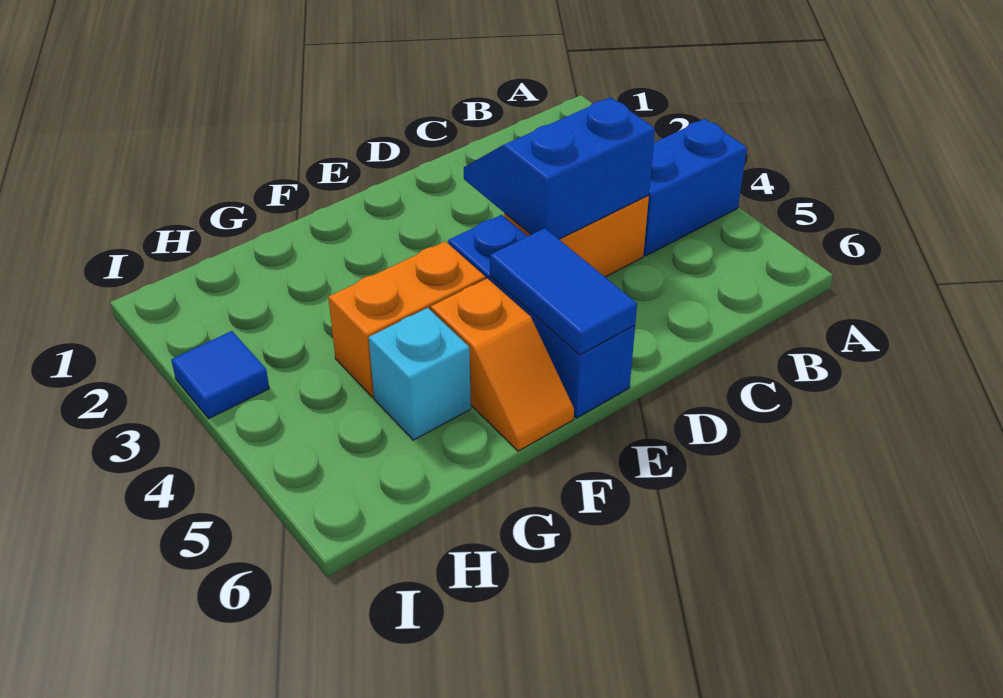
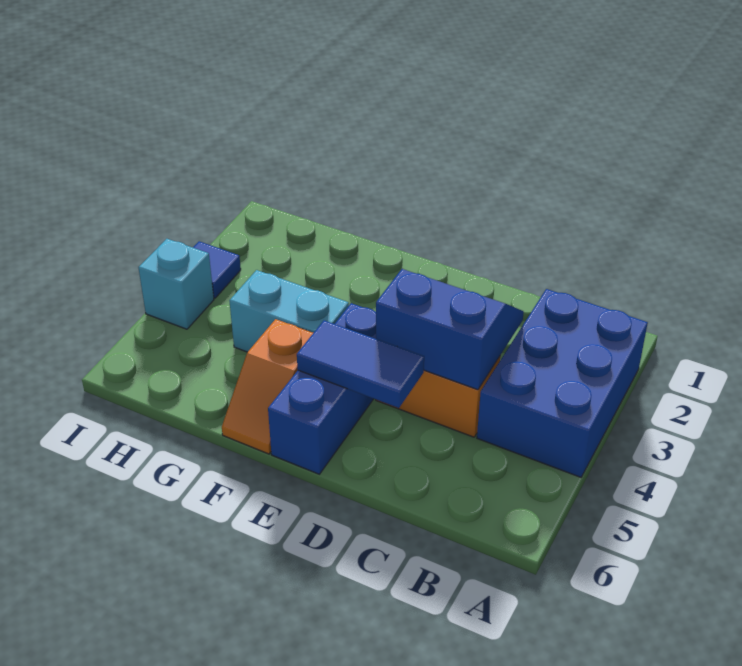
blue brick A4:B4 level 1 -> blue brick A2:B4 level 1
blue tile E5:E6 level 2 -> blue tile D5:E5 level 2
orange brick F4:G4 level 1 -> cyan brick F4:G4 level 1
cyan brick G5 level 1 -> cyan brick I4 level 1

